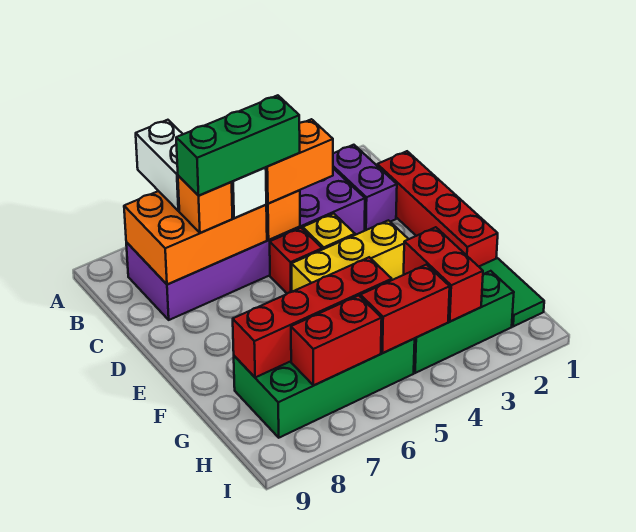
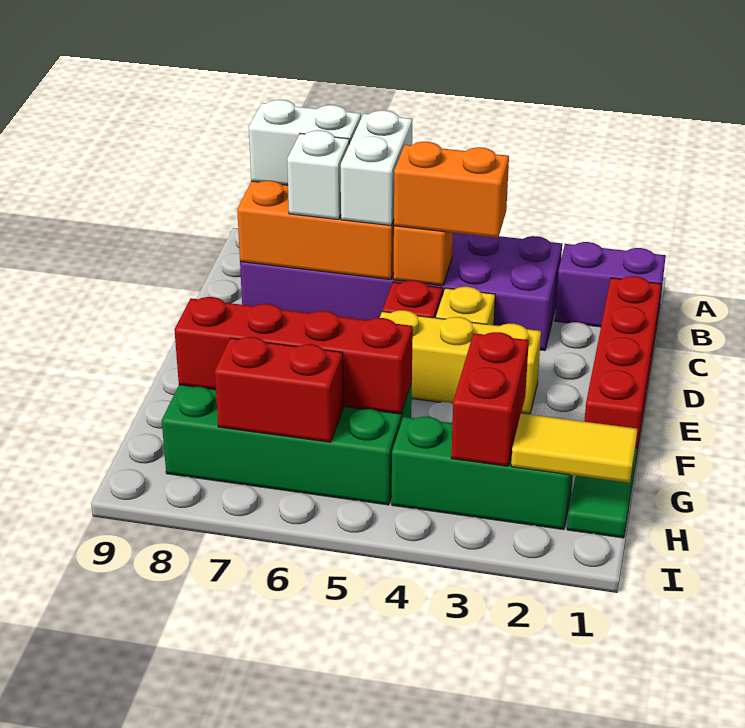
white brick A7:B7 level 3 -> white brick B7:B8 level 3
purple brick B2:C2 level 1 -> purple brick B1:B2 level 1
green brick C5:C7 level 4 -> none
orange brick C7 level 3 -> white brick C7 level 3
none -> yellow tile H1:H2 level 2
red brick H4:H5 level 2 -> none

